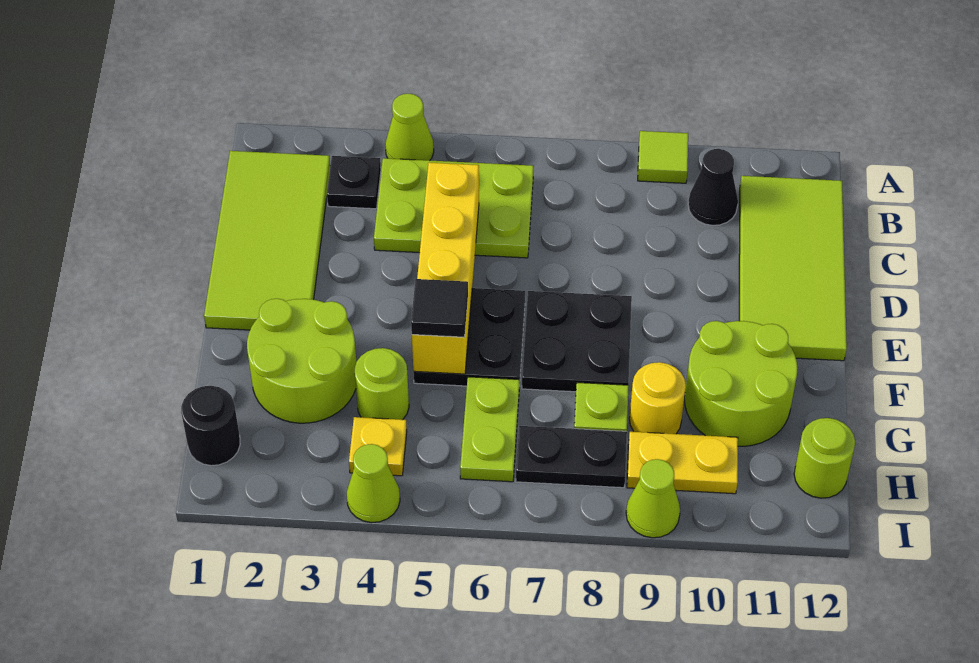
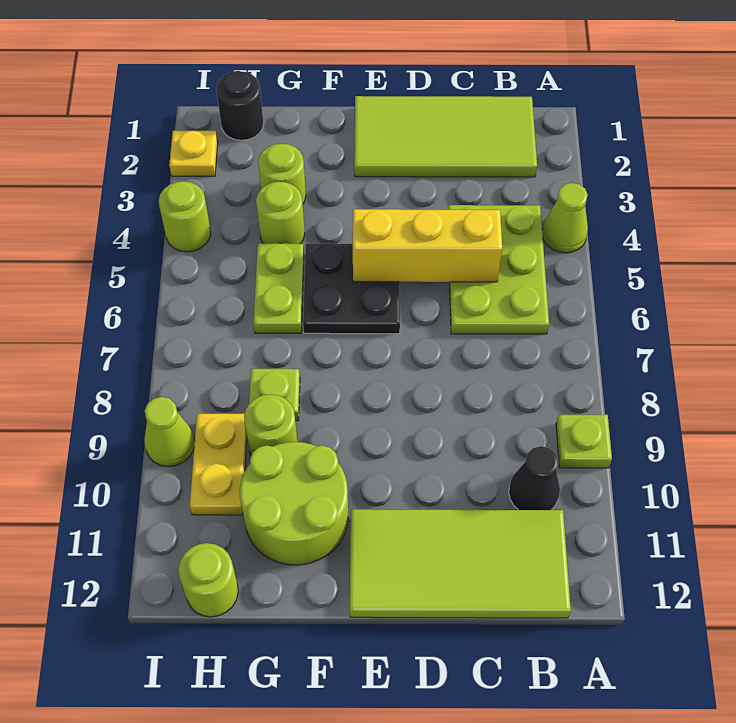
lime tile A9 level 1 -> lime plate A9 level 1
black plate B3 level 1 -> none
yellow brick C5:F5 level 2 -> yellow brick C5:E5 level 2
black plate E7:F8 level 1 -> none
lime round brick F2:G3 level 1 -> lime round brick G3 level 1
black tile F5 level 3 -> none
lime plate G6:H6 level 1 -> lime plate G5:G6 level 1
yellow round brick G9 level 1 -> lime round brick G9 level 1
yellow plate H4 level 1 -> yellow plate I2 level 1
black plate H7:H8 level 1 -> none
lime cone I4 level 1 -> lime round brick I4 level 1

